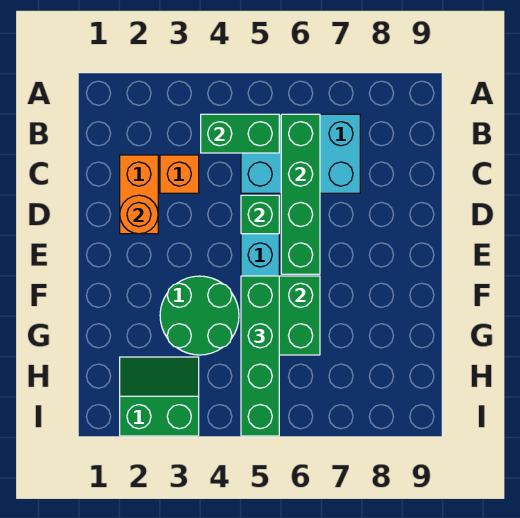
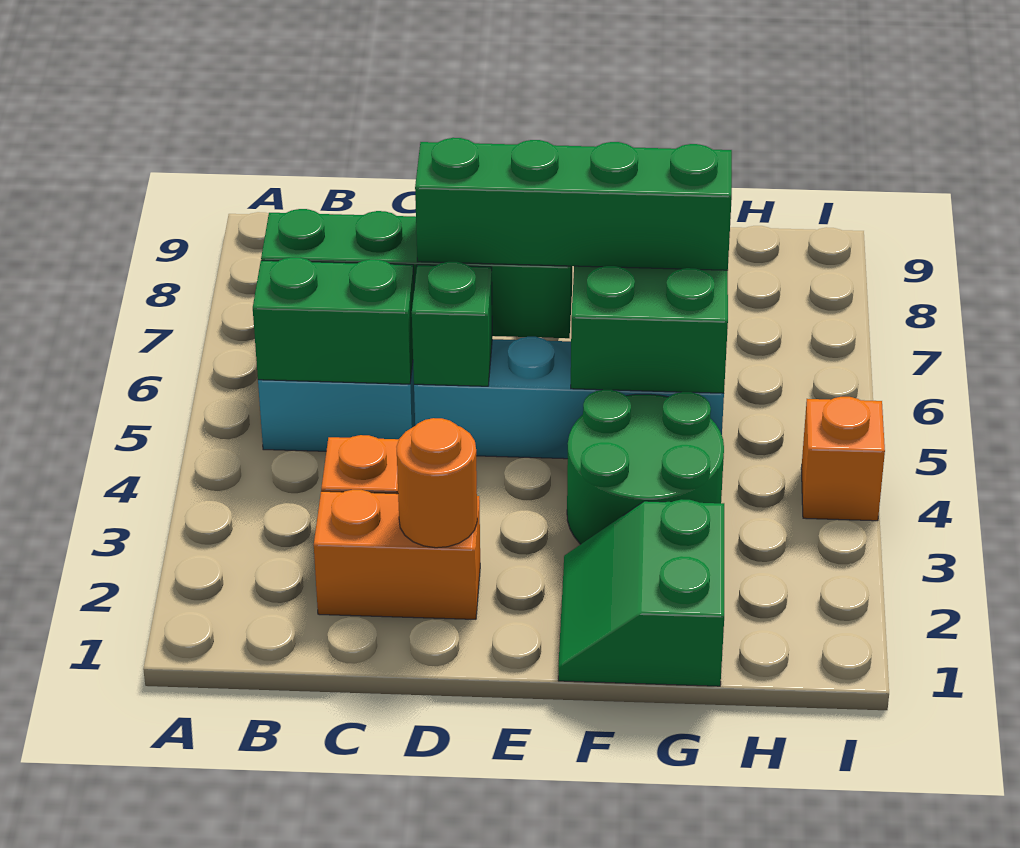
green brick B4:B5 level 2 -> green brick B5:C5 level 2
green brick F5:I5 level 3 -> green brick D6:G6 level 3
green slope H2:I3 level 1 top I -> green slope F1:G2 level 1 top G
none -> orange brick I4 level 1

